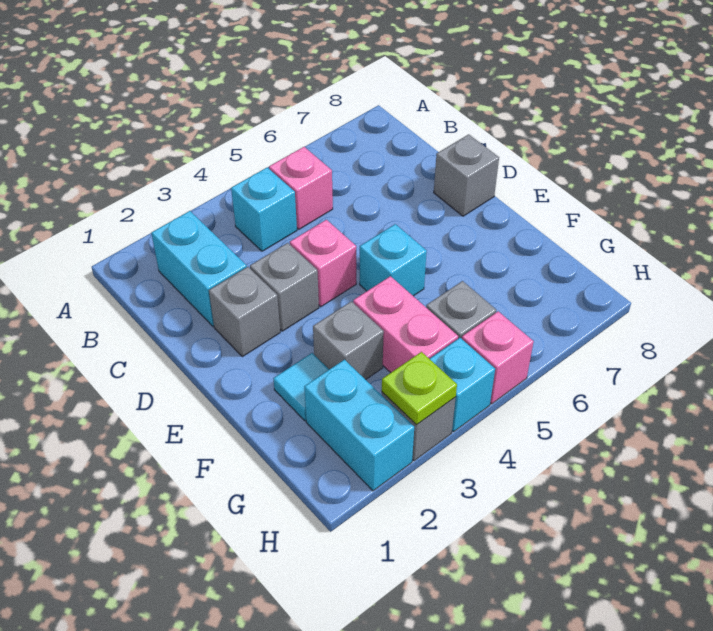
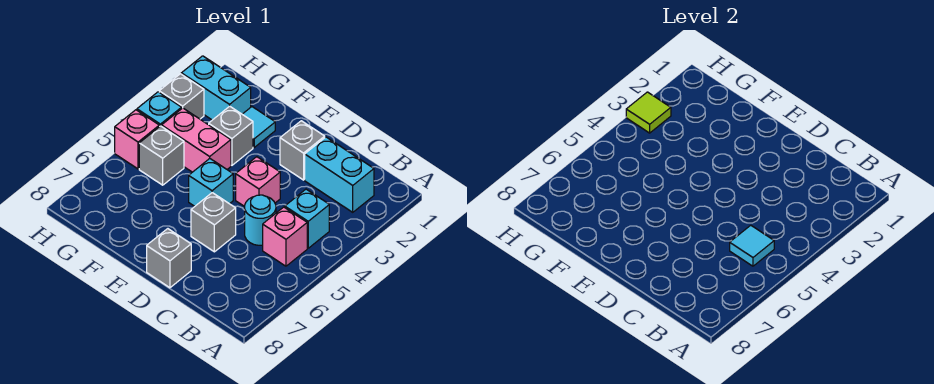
none -> cyan tile B5 level 2
none -> cyan round brick C5 level 1
grey brick D3 level 1 -> grey brick D6 level 1
lime plate H3 level 2 -> lime tile H3 level 2

